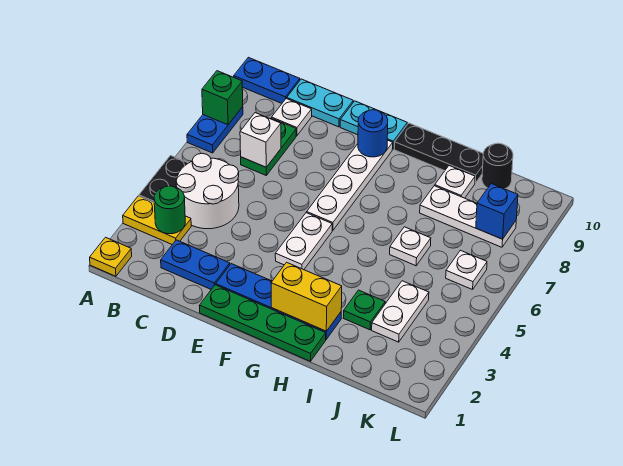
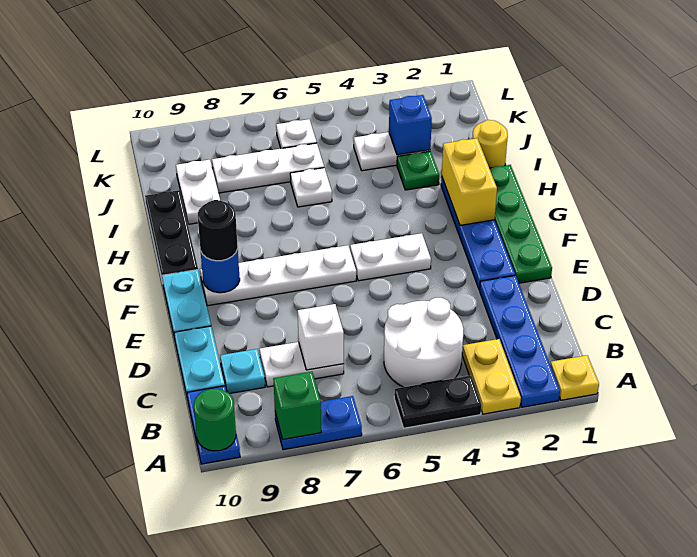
green round brick B3 level 2 -> green round brick A10 level 2
blue plate C2:D2 level 1 -> blue plate A2:D2 level 1
green plate C7:C8 level 1 -> white plate C7:C8 level 1
white plate C9 level 1 -> cyan plate C9 level 1
none -> yellow round brick I1 level 1
white plate I8:K8 level 1 -> white plate J6:J8 level 1
white plate I9 level 1 -> white plate I9:J9 level 1
black round brick J10 level 1 -> black round brick F9 level 3
blue brick K8 level 2 -> blue brick J3 level 2

